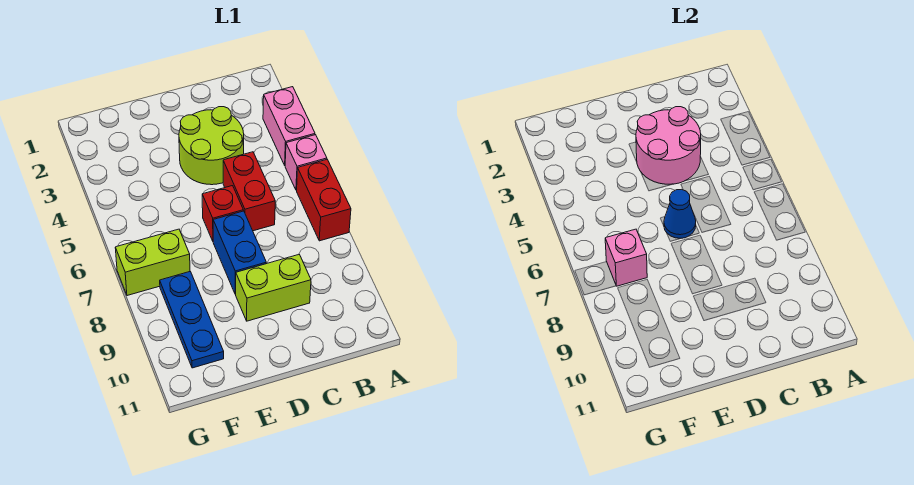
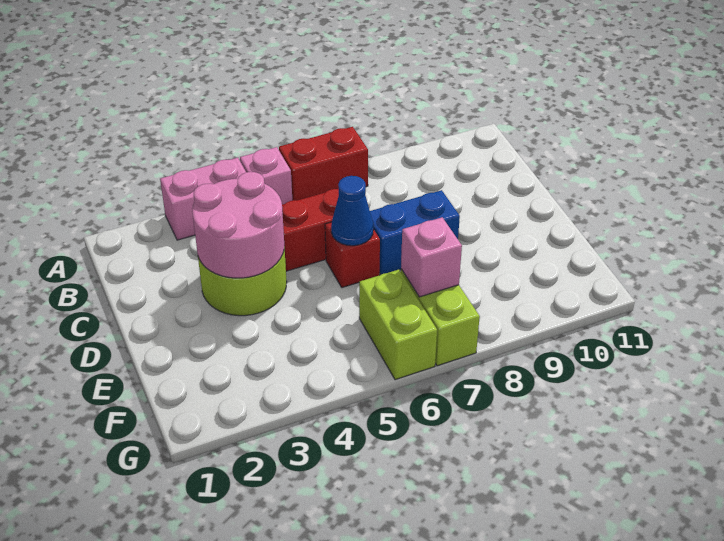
lime brick C9:D9 level 1 -> lime brick F6:G6 level 1
blue plate F8:F10 level 1 -> none

